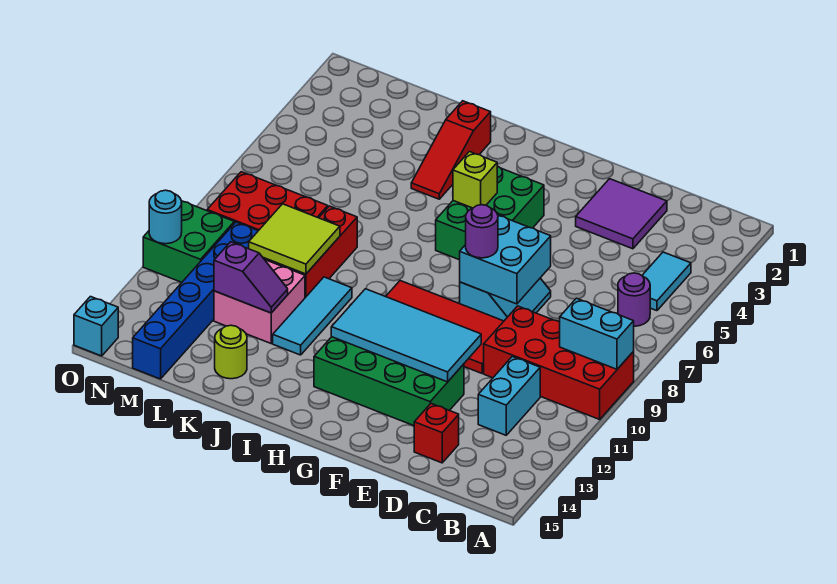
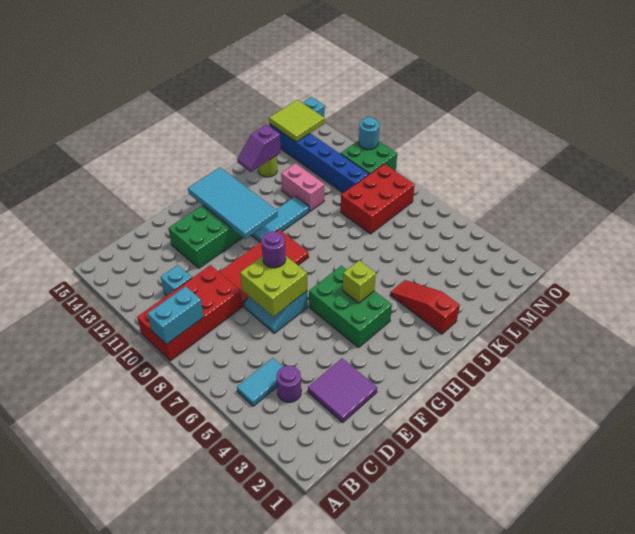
cyan tile B4:B5 level 1 -> cyan tile B5:C5 level 1
purple round brick B6 level 1 -> purple round brick C4 level 1
cyan brick C11:C12 level 1 -> cyan brick C11 level 1
red brick D14 level 1 -> none
cyan brick E7:F8 level 2 -> lime brick E7:F8 level 2
cyan tile E11:H12 level 2 -> cyan tile G11:H14 level 2
cyan tile J10:J12 level 1 -> cyan tile H11:J11 level 1
red brick K8:K10 level 1 -> none
lime tile K9:L10 level 2 -> lime tile M14:N15 level 2
pink brick K11:L12 level 1 -> pink brick K11:K12 level 1
purple slope K12:L12 level 2 top L -> purple slope J14:K14 level 2 top K

